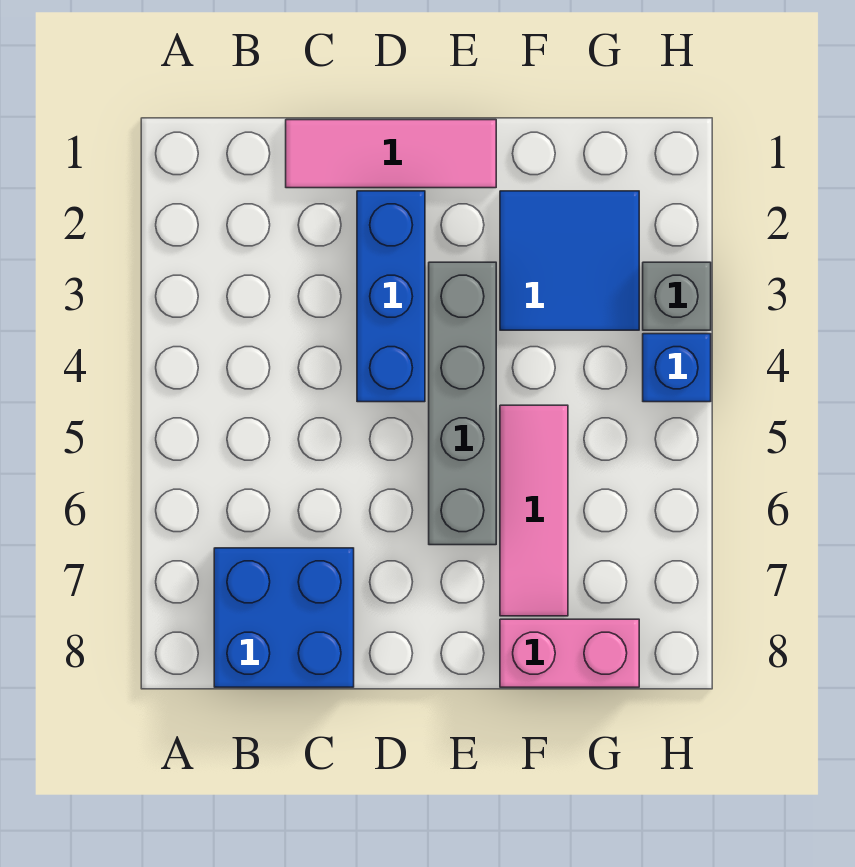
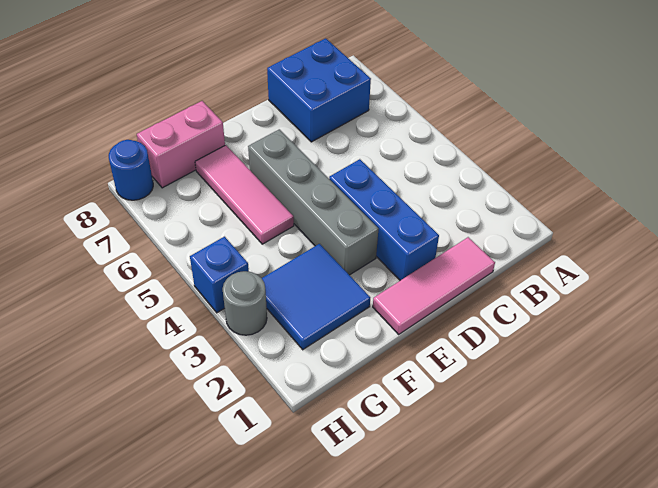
grey brick H3 level 1 -> grey round brick H3 level 1
none -> blue round brick H8 level 1

